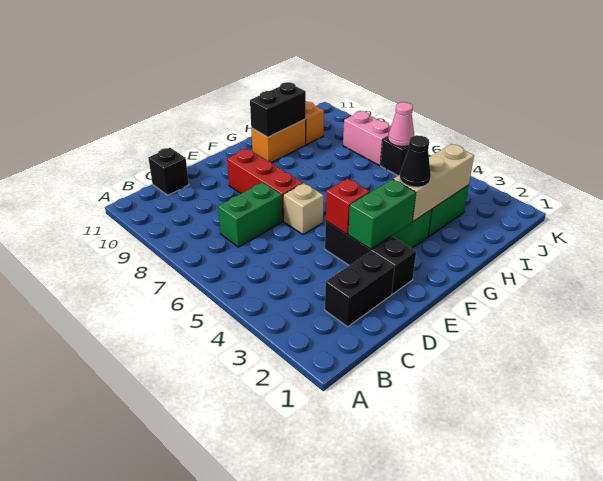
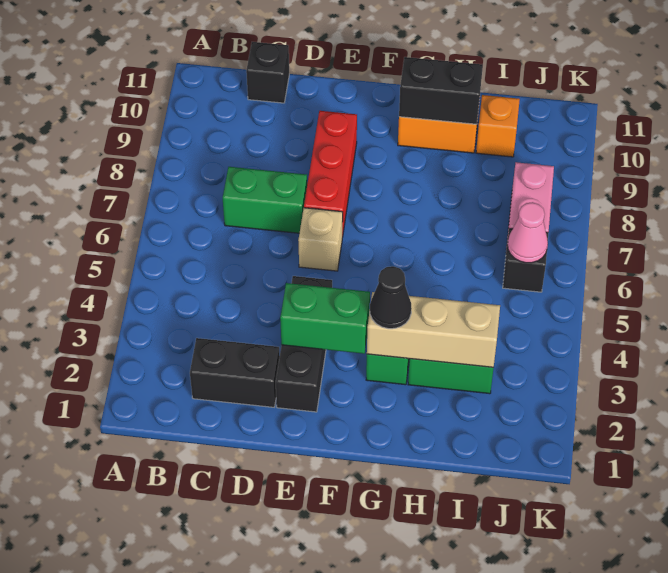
red brick E4 level 2 -> none

